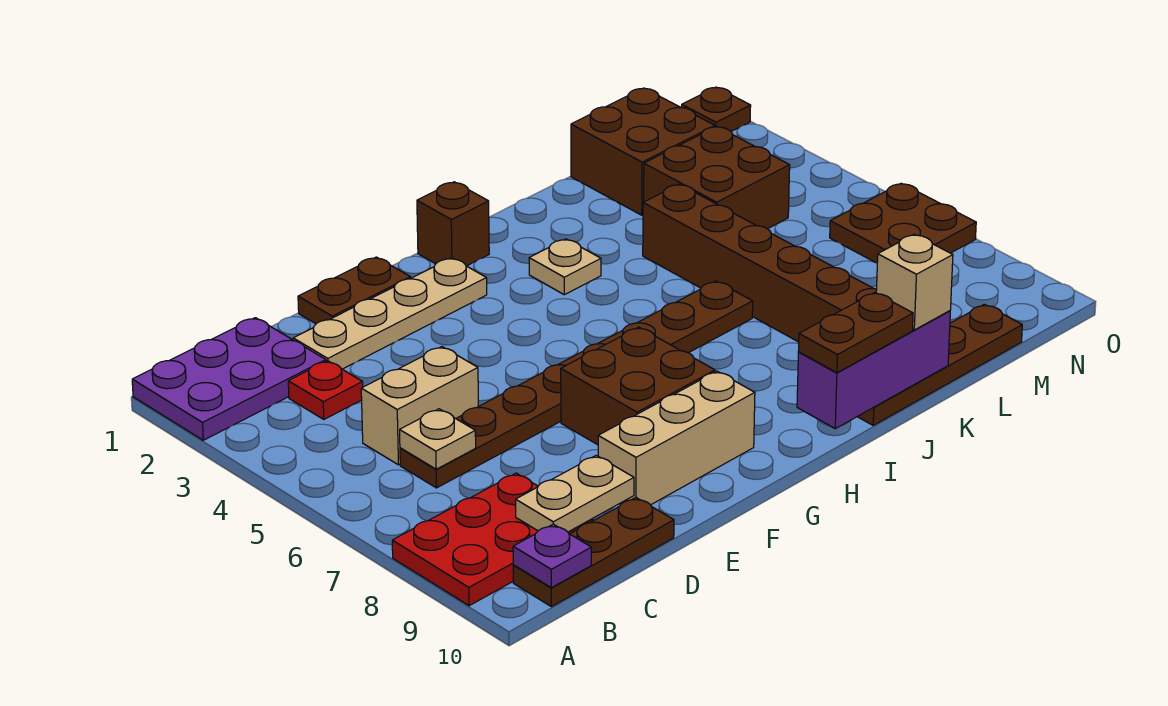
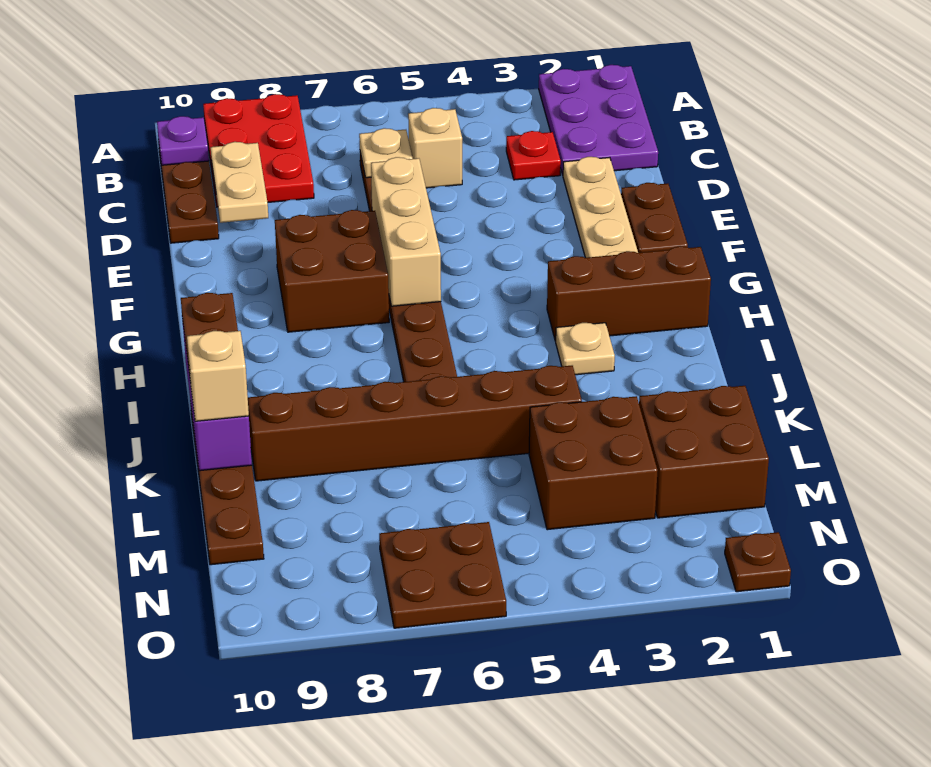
tan brick C5:D5 level 1 -> tan brick C5 level 1
tan brick E9:G9 level 1 -> tan brick E6:G6 level 2
brown brick H1 level 1 -> brown brick H1:H3 level 1

